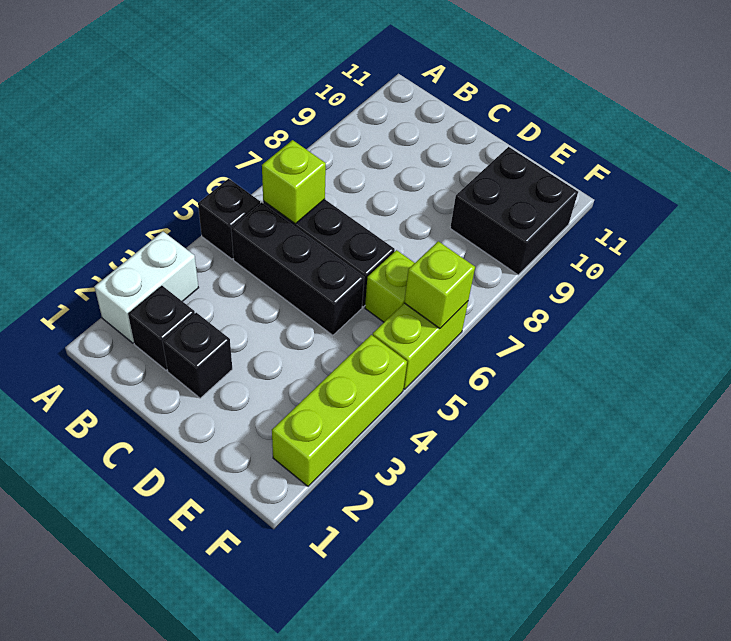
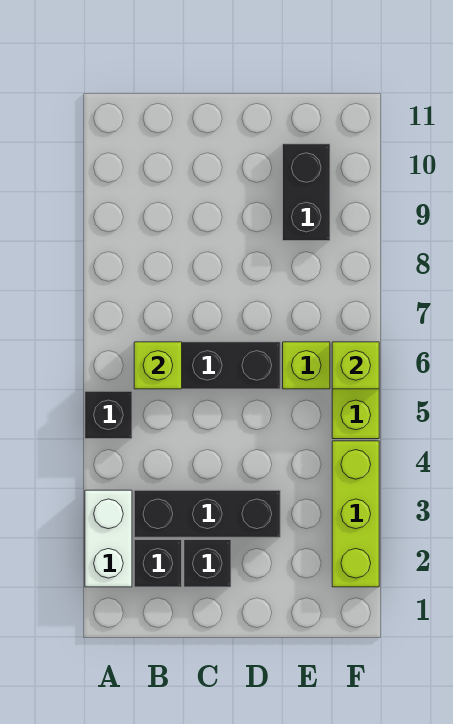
black brick B5:D5 level 1 -> black brick B3:D3 level 1
black brick E9:F10 level 1 -> black brick E9:E10 level 1

